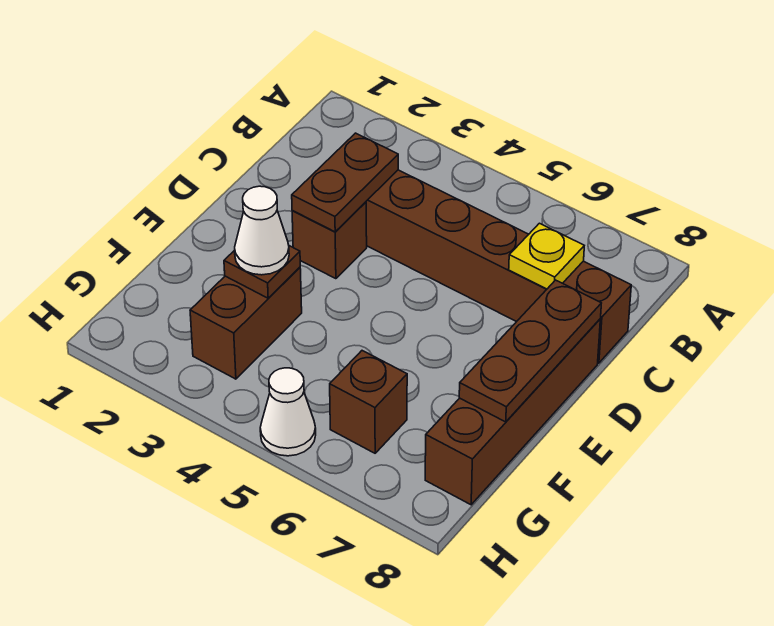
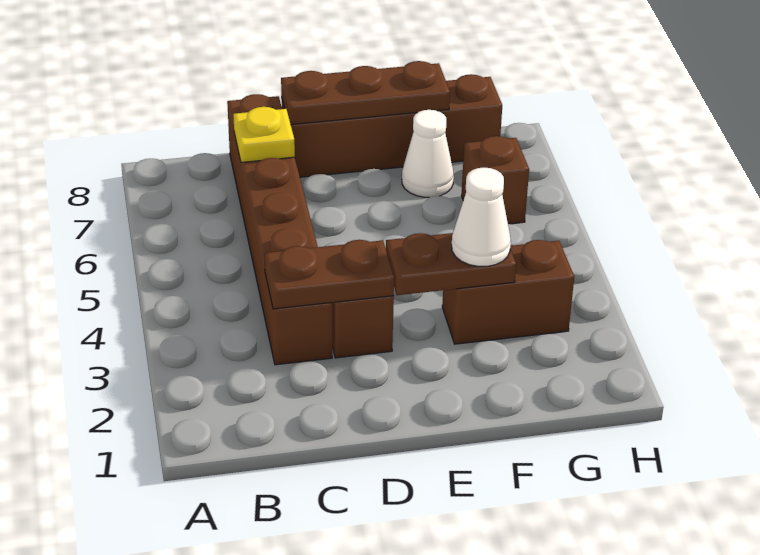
brown plate F3 level 2 -> brown plate E3:F3 level 2
white cone H5 level 1 -> white cone F7 level 1

